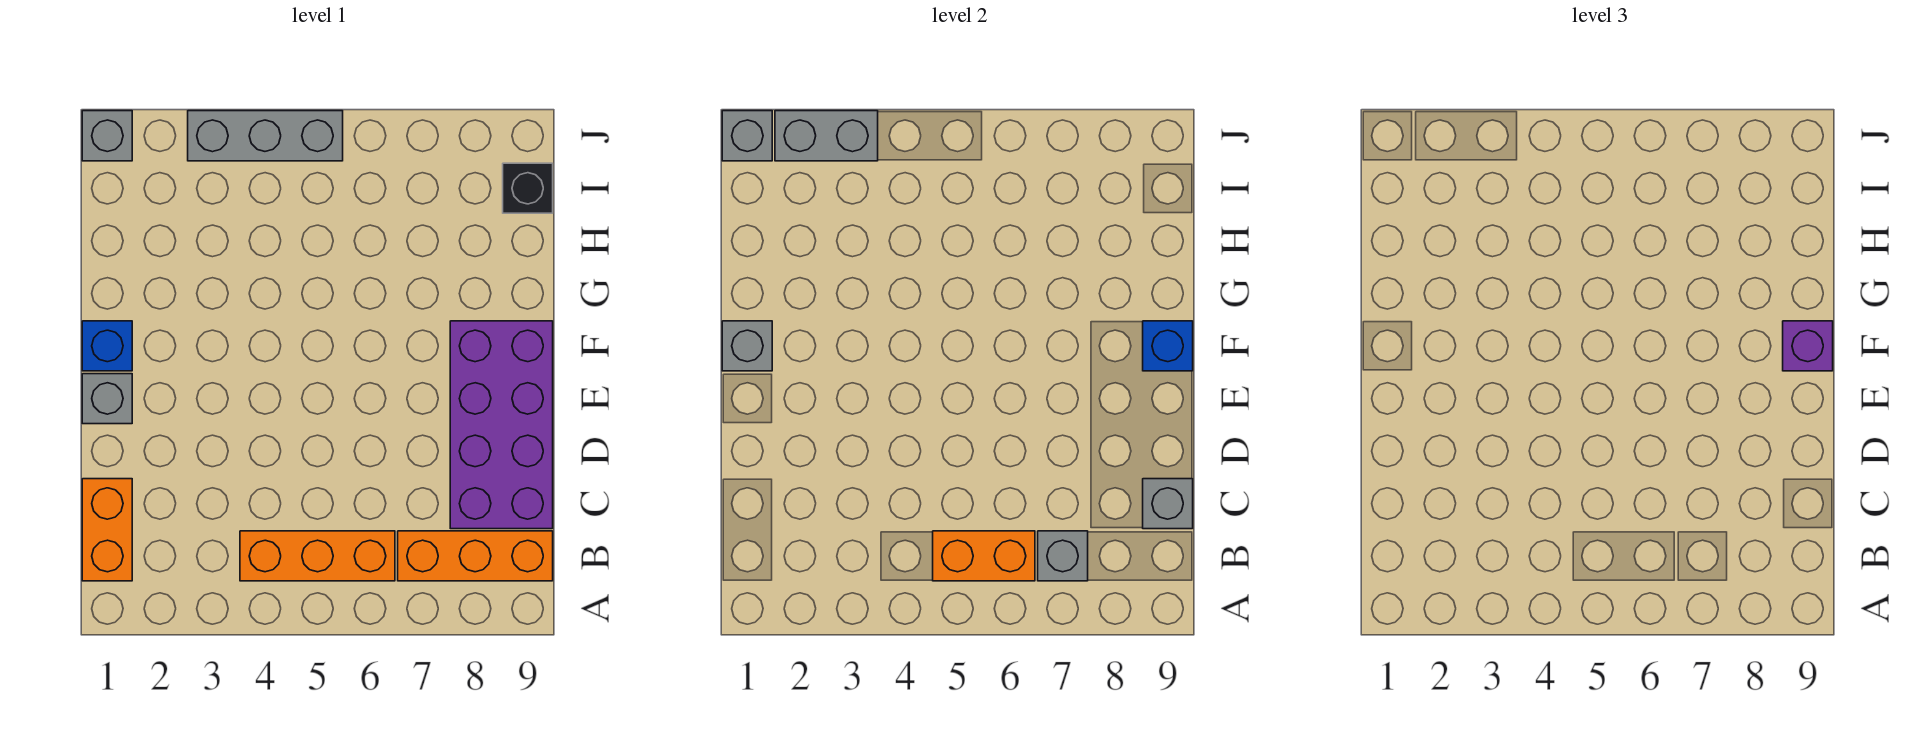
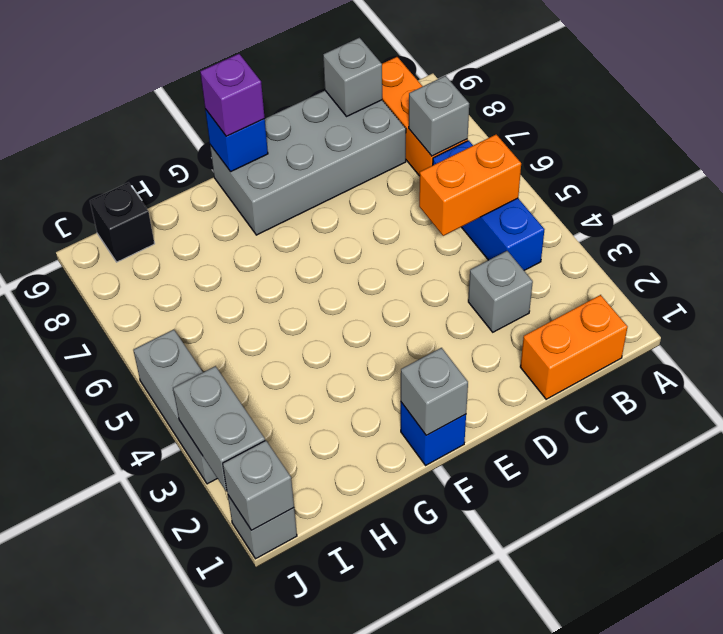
orange brick B4:B6 level 1 -> blue brick B4:B6 level 1
orange brick B5:B6 level 2 -> orange brick B5:C5 level 2
purple brick C8:F9 level 1 -> grey brick C8:F9 level 1
grey brick E1 level 1 -> grey brick C3 level 1

